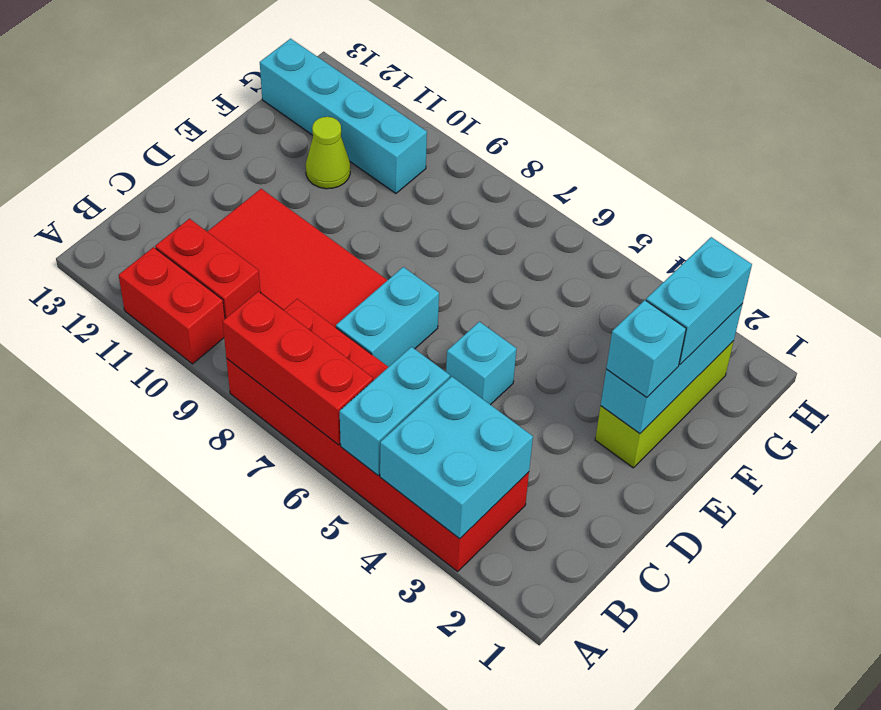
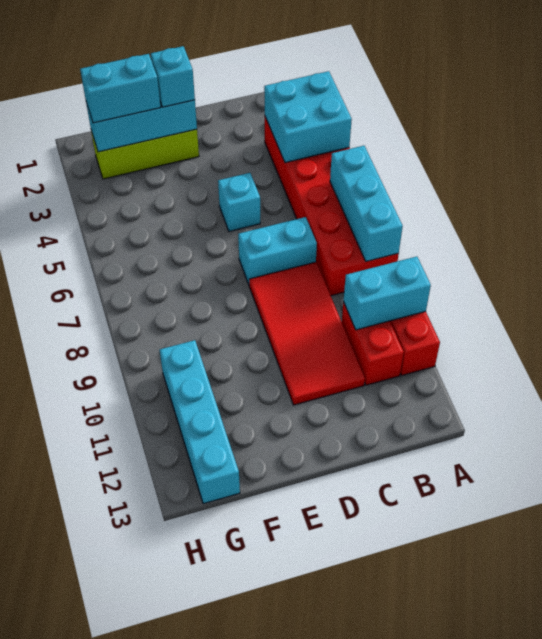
cyan brick A5:B5 level 2 -> cyan brick A10:B10 level 2
red brick A6:A8 level 2 -> cyan brick A6:A8 level 2
lime cone F11 level 1 -> none

